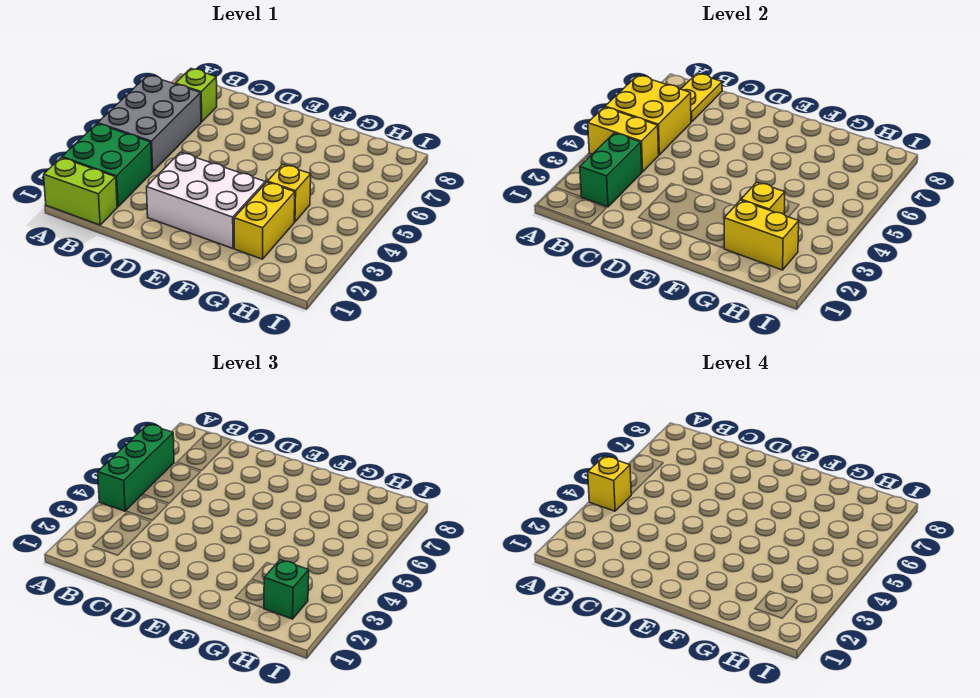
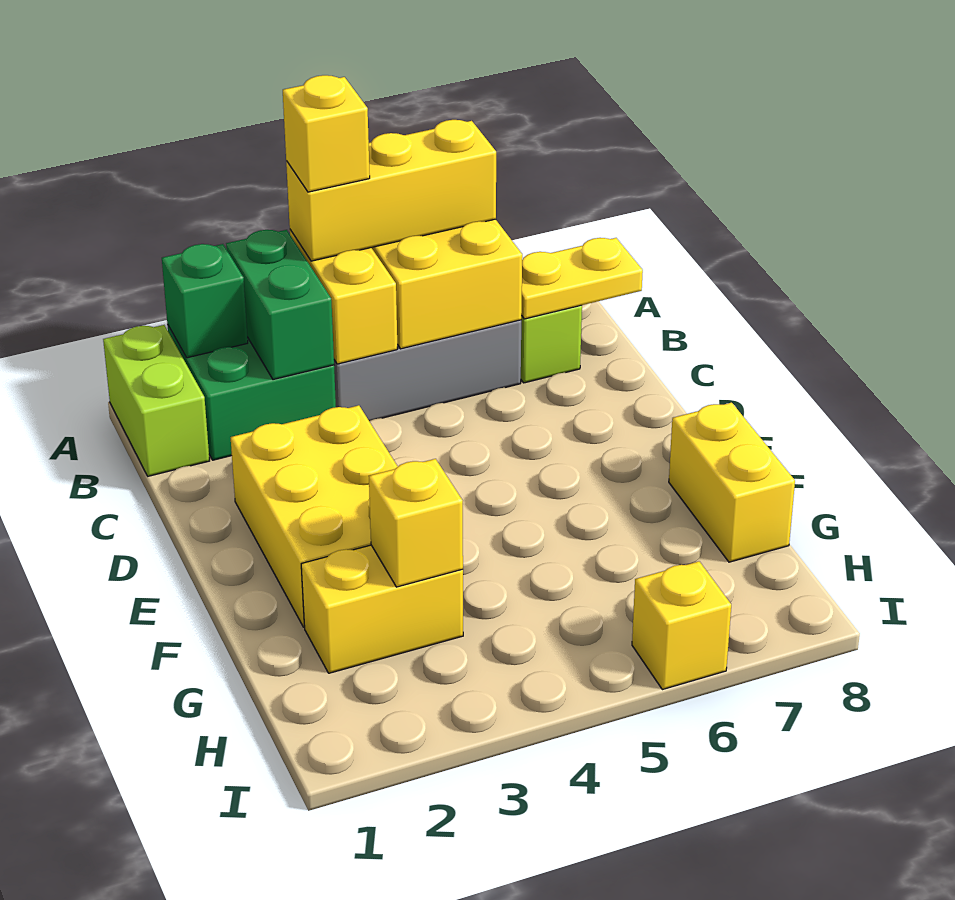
green brick A4:A6 level 3 -> yellow brick A4:A6 level 3
green brick B2:B3 level 2 -> green brick A3:B3 level 2
white brick D2:F3 level 1 -> yellow brick D2:F3 level 1
yellow brick G2:H2 level 2 -> yellow brick F8:G8 level 1
yellow brick G4 level 1 -> yellow brick I6 level 1
green brick H2 level 3 -> green brick A2 level 2

